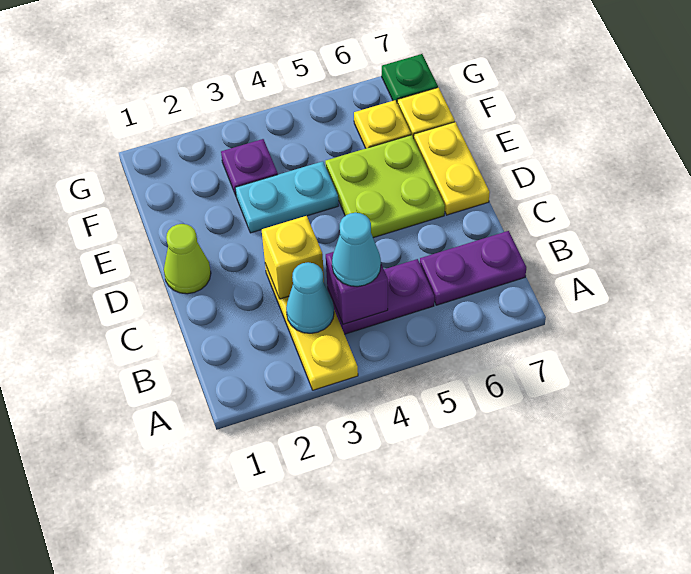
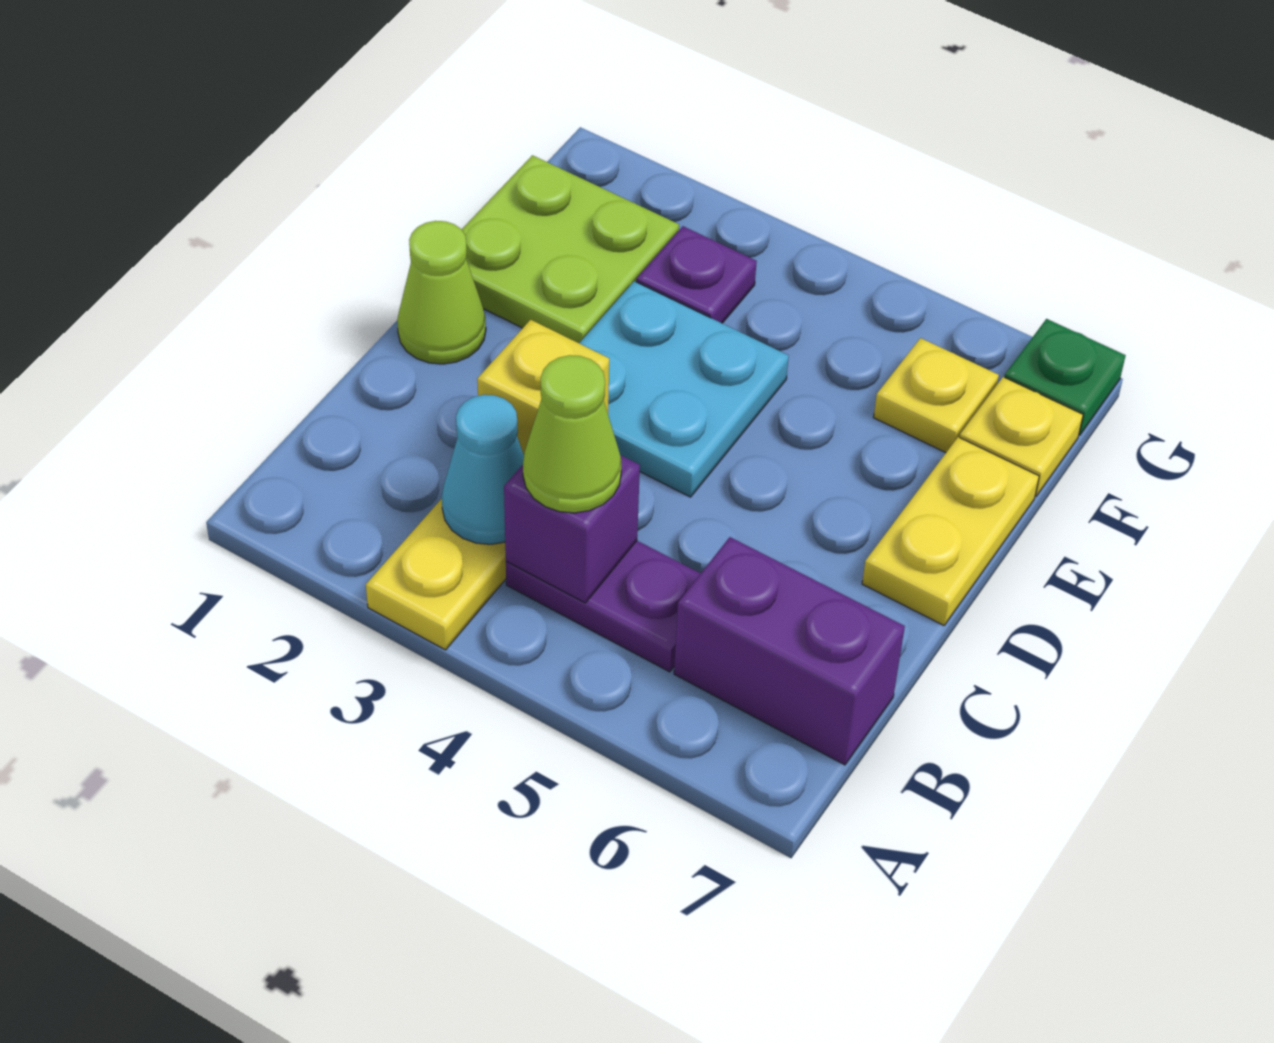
cyan cone B4 level 3 -> lime cone B4 level 3
purple plate B6:B7 level 1 -> purple brick B6:B7 level 1
lime plate D5:E6 level 1 -> lime plate E1:F2 level 1
cyan plate E3:E4 level 1 -> cyan plate D3:E4 level 1

